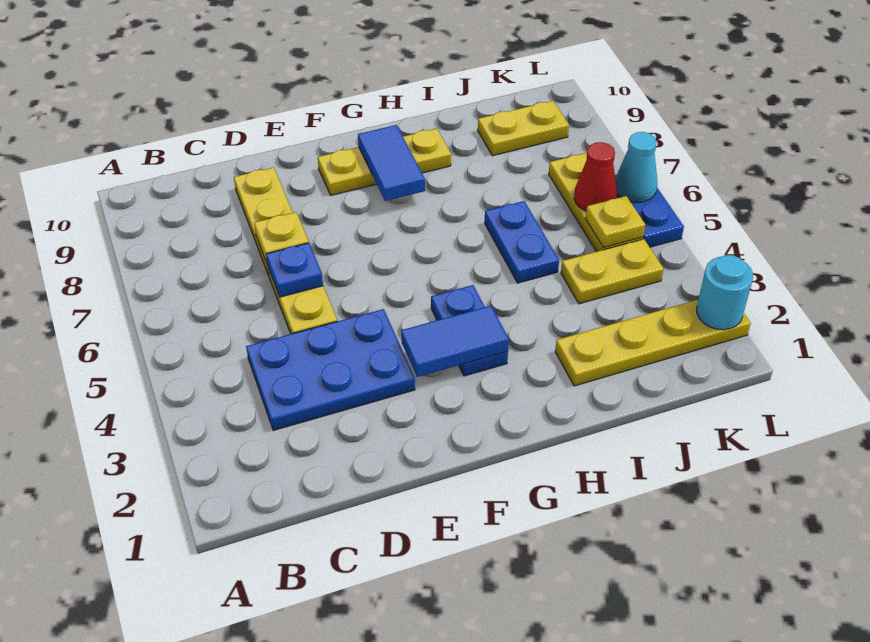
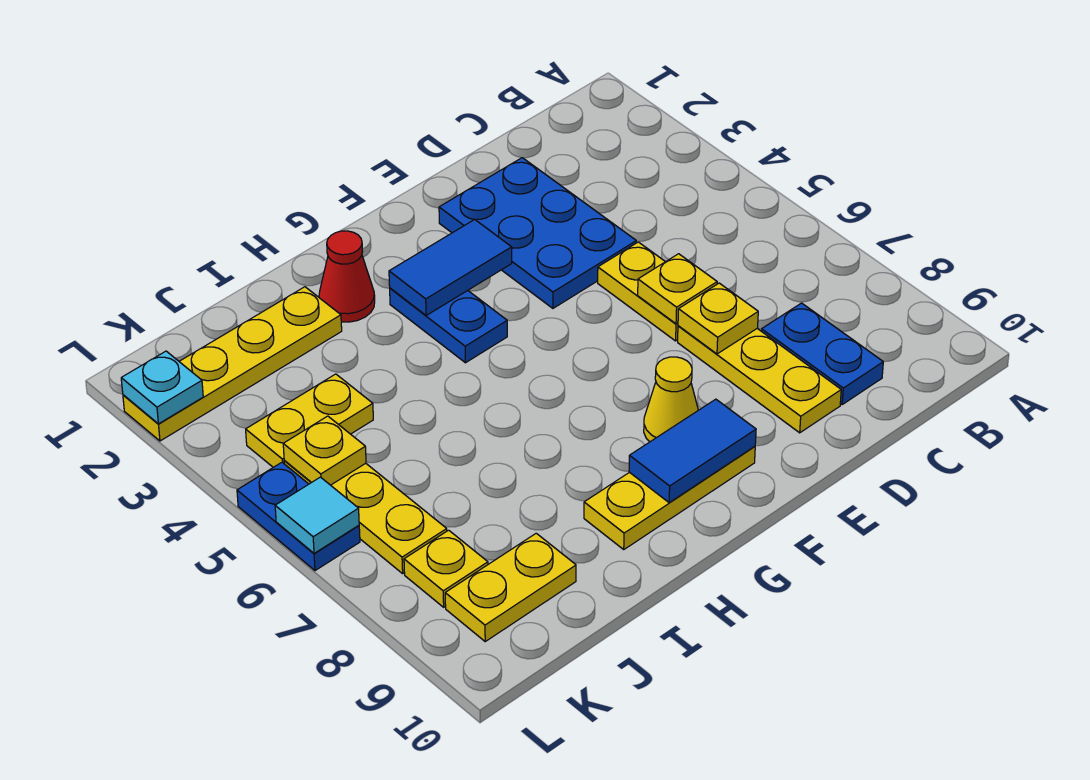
blue plate C3:E4 level 1 -> blue plate D2:E4 level 1
blue plate D6 level 2 -> yellow plate D6 level 2
none -> yellow cone F8 level 1
blue tile G8:G9 level 2 -> blue tile F9:G9 level 2
blue plate I5:I6 level 1 -> blue plate C8:C9 level 1
red cone K6 level 2 -> red cone H2 level 1
none -> yellow plate K8 level 1
cyan round brick L2 level 2 -> cyan plate L2 level 2
cyan cone L6 level 2 -> cyan tile L6 level 2

